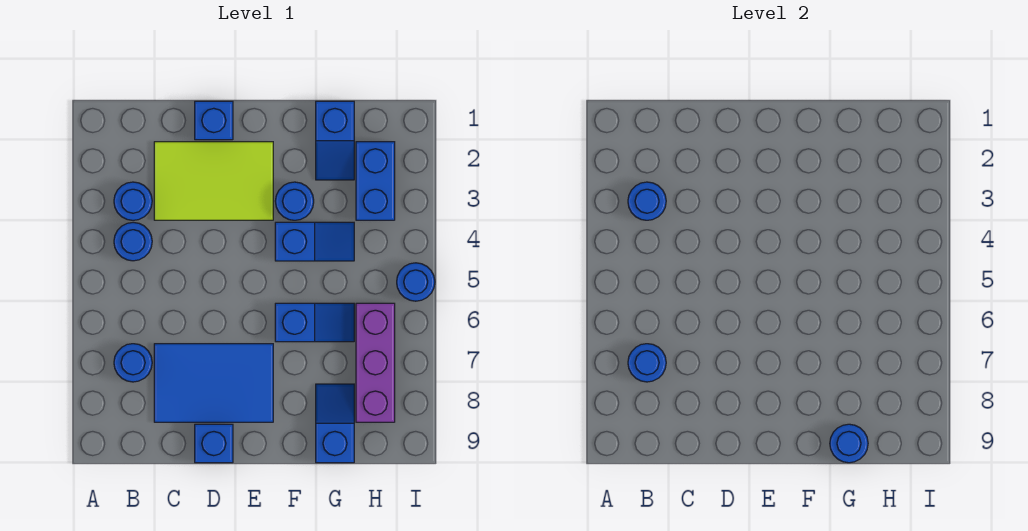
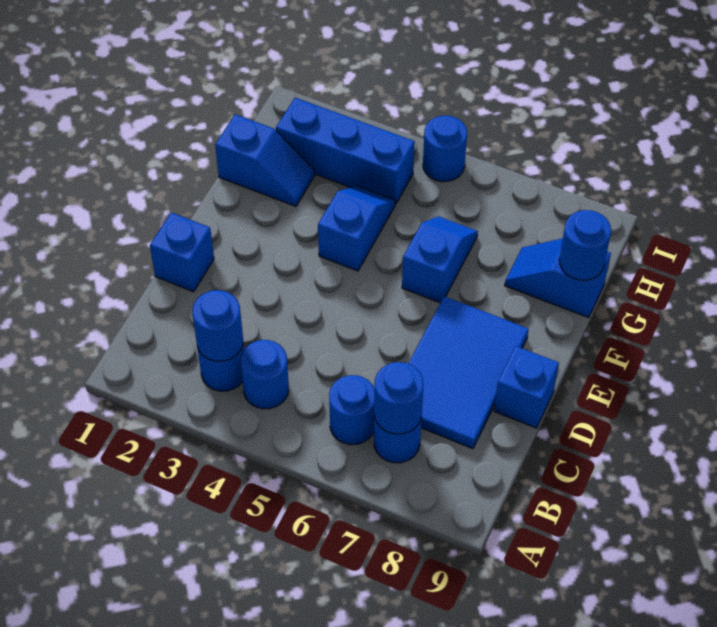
lime tile C2:E3 level 1 -> none
blue round brick F3 level 1 -> blue round brick B6 level 1
blue brick H2:H3 level 1 -> blue brick H2:H4 level 1
purple brick H6:H8 level 1 -> none

